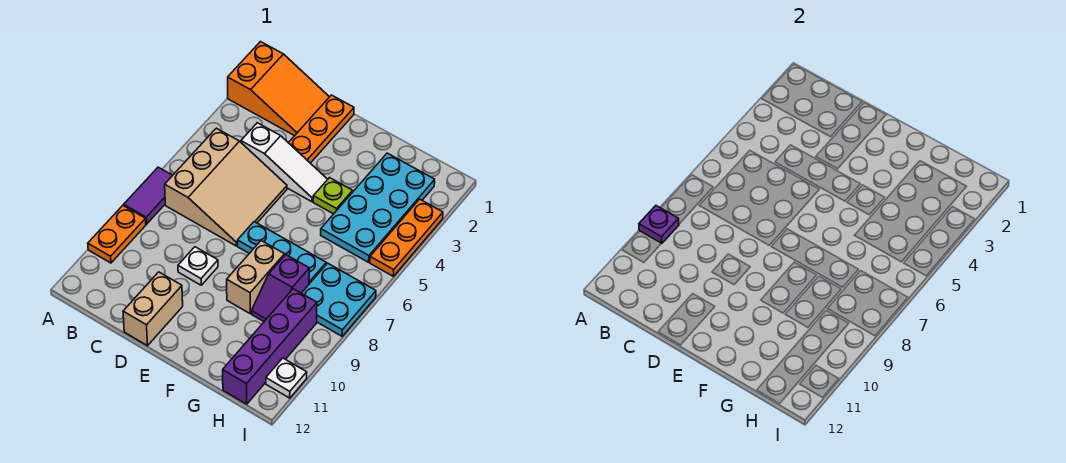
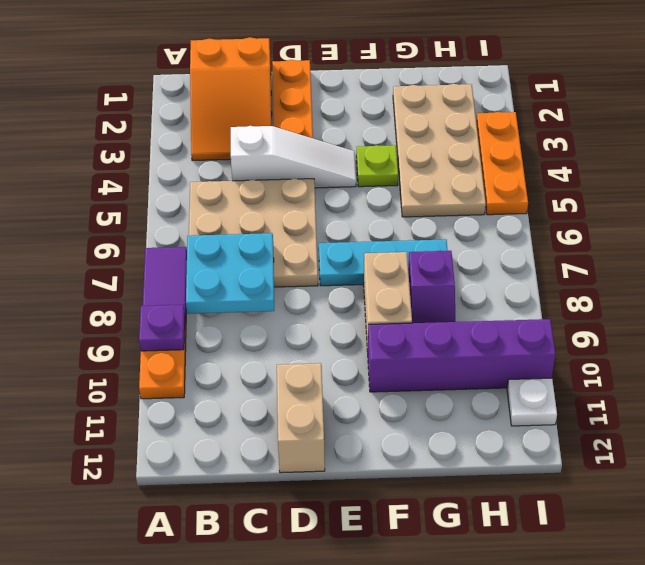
orange slope A1:C2 level 1 top A -> orange slope B1:C3 level 1 top 1
tan slope B5:D7 level 1 top B -> tan plate B5:D7 level 1
white plate D9 level 1 -> none
cyan plate G2:H5 level 1 -> tan plate G2:H5 level 1
cyan plate H7:I8 level 1 -> cyan plate B7:C8 level 2
purple brick H9:H12 level 1 -> purple brick F10:I10 level 1

